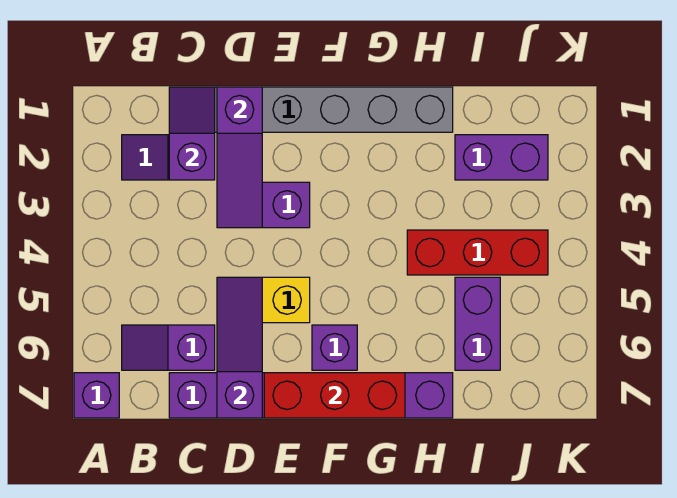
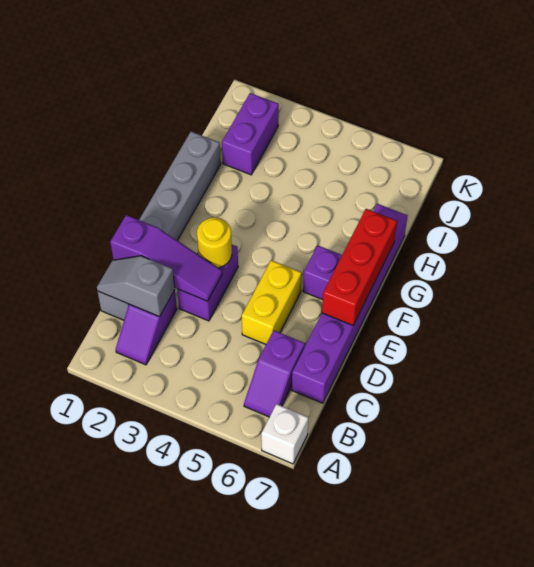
purple brick A7 level 1 -> white brick A7 level 1
purple slope C1:C2 level 2 top 2 -> grey slope C1:C2 level 2 top 2
purple slope D5:D7 level 2 top 7 -> none
none -> yellow round brick E3 level 2
red brick H4:J4 level 1 -> none
purple brick I5:I6 level 1 -> none

